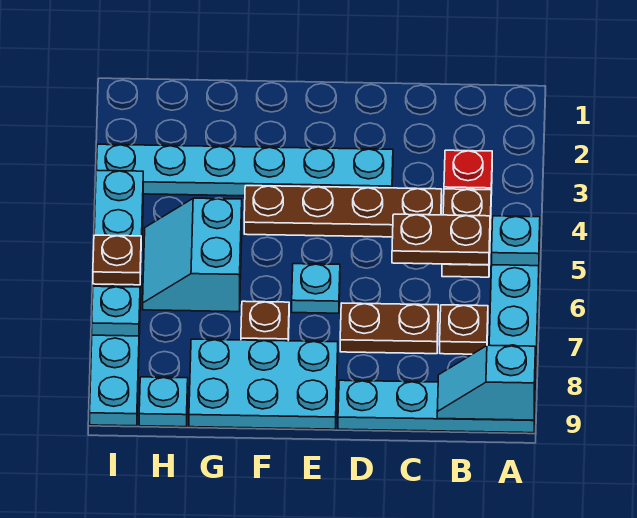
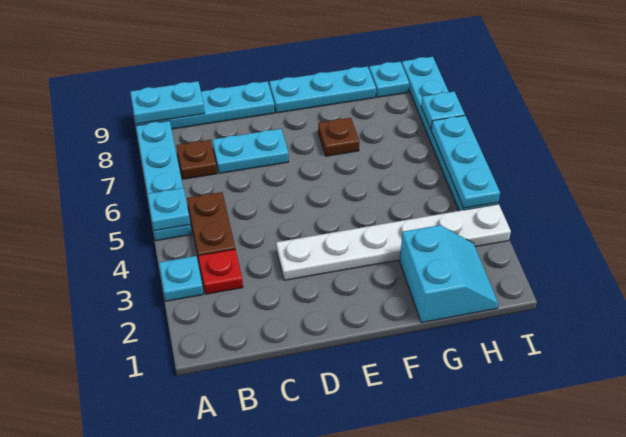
cyan slope A9:B9 level 2 top A -> cyan plate A9:B9 level 2
brown plate B5:C5 level 2 -> none
brown plate C4:F4 level 1 -> none
brown plate C7:D7 level 1 -> cyan plate C7:D7 level 1
cyan plate D3:I3 level 1 -> white plate D3:I3 level 1
cyan plate E6 level 1 -> cyan plate A3 level 1
cyan plate E8:G9 level 1 -> cyan plate E9:G9 level 1
cyan slope G5:H6 level 1 top G -> cyan slope G1:H2 level 1 top G
brown plate I6 level 3 -> none

